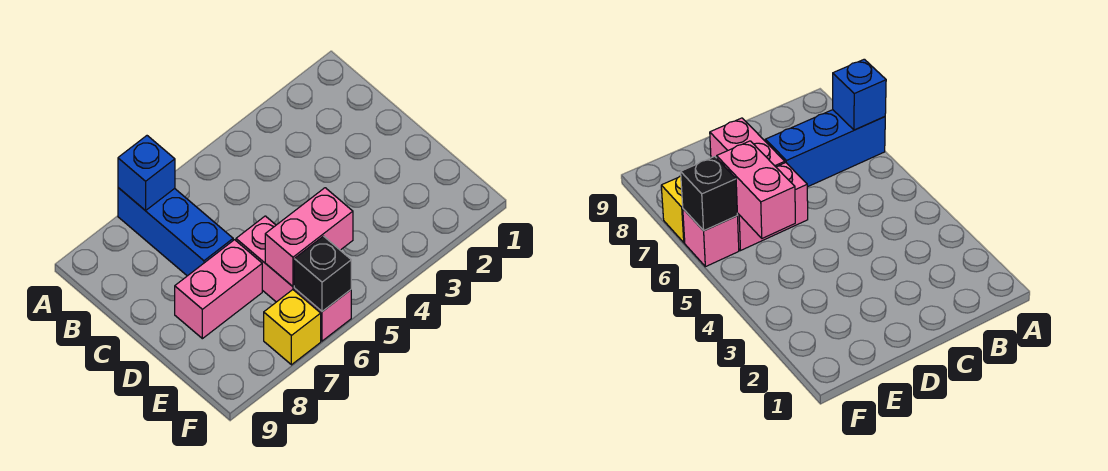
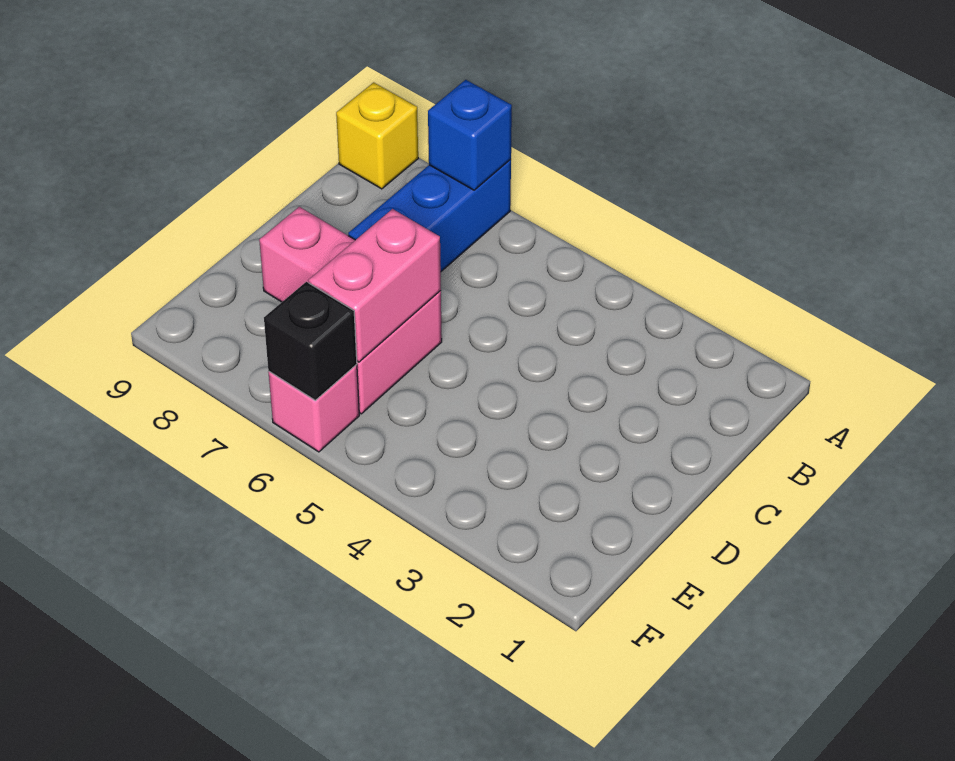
pink brick E5:E6 level 2 -> pink brick D6:E6 level 2
yellow brick F7 level 1 -> yellow brick A9 level 1

